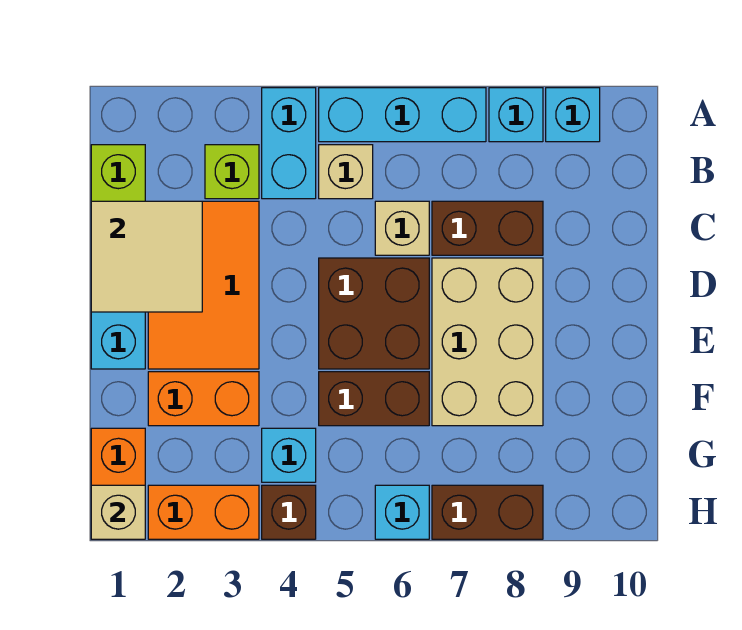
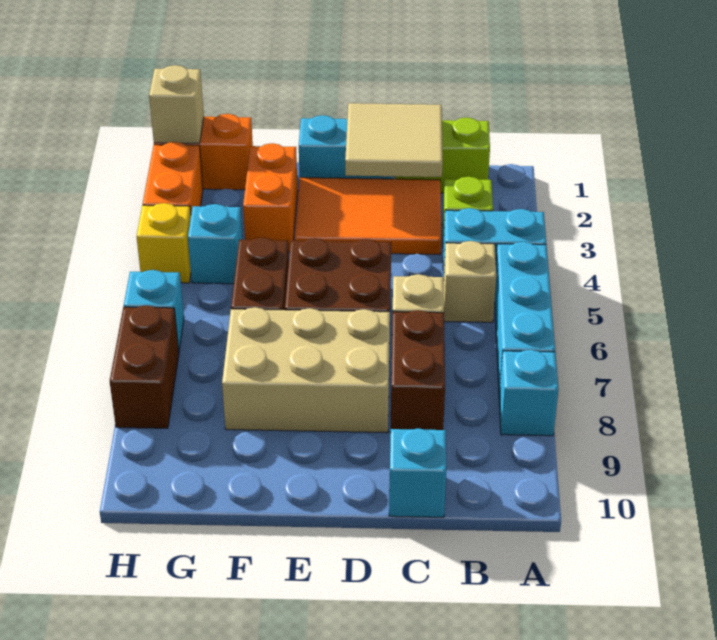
cyan brick A9 level 1 -> cyan brick C10 level 1
brown brick H4 level 1 -> yellow brick H4 level 1

